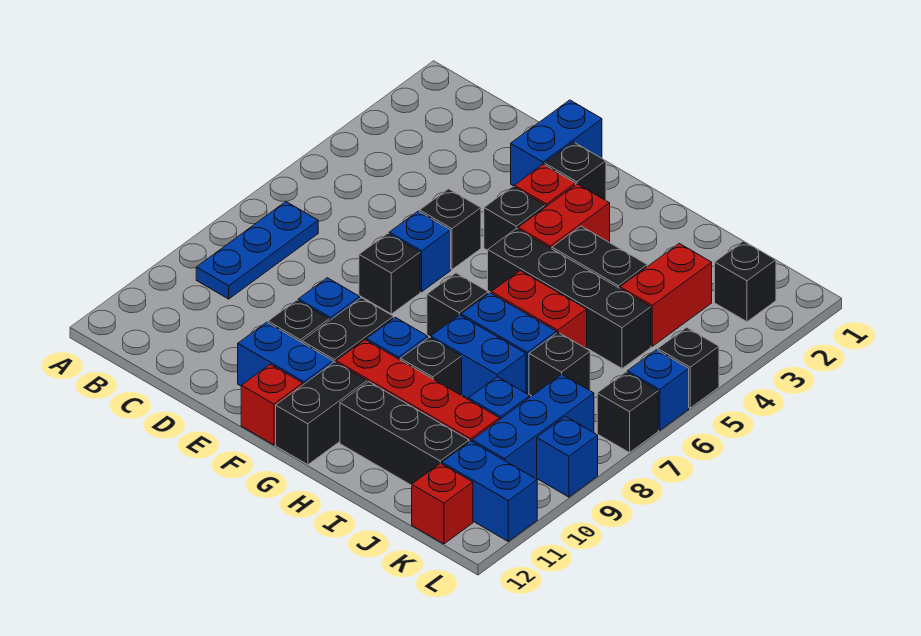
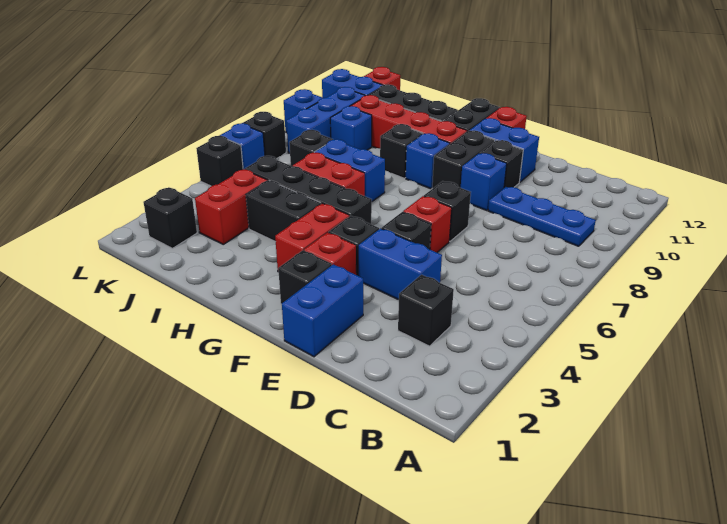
blue plate B7:B9 level 1 -> blue plate B9:D9 level 1
blue brick E6 level 1 -> red brick E6 level 1
black brick G7 level 1 -> black brick C3 level 1
blue brick H8:I8 level 1 -> blue brick D4:E4 level 1

